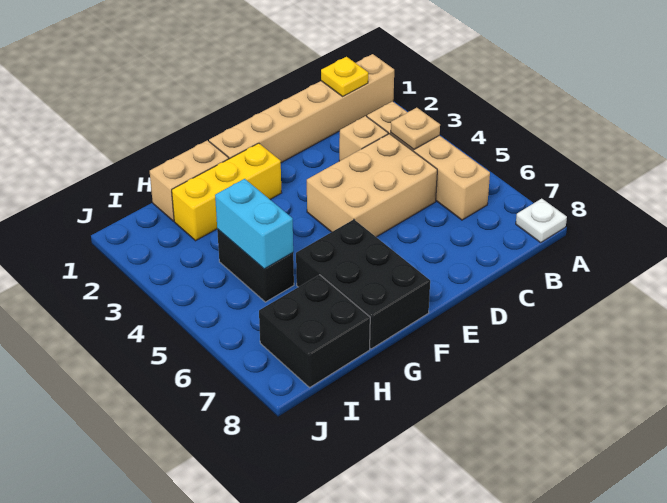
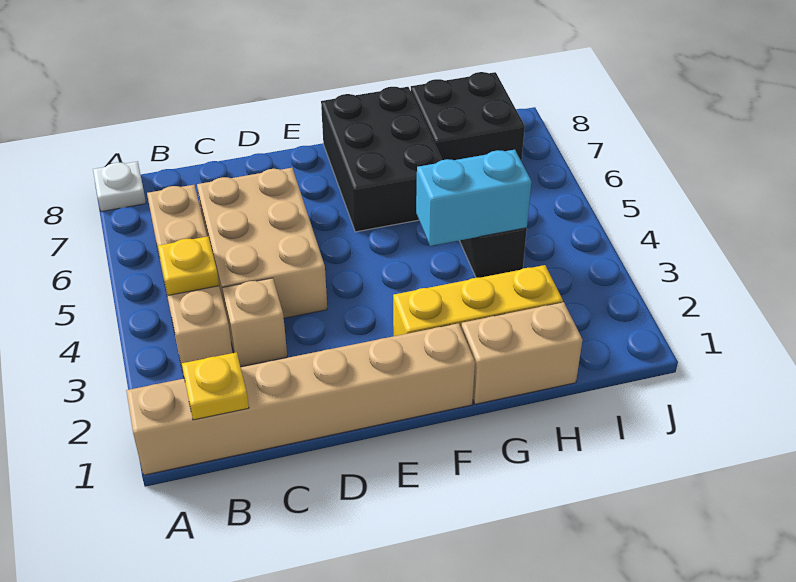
tan plate B4 level 2 -> yellow plate B4 level 2
tan brick C4:E5 level 1 -> tan brick C4:D6 level 1
cyan brick H4:H5 level 2 -> cyan brick G4:H4 level 2

